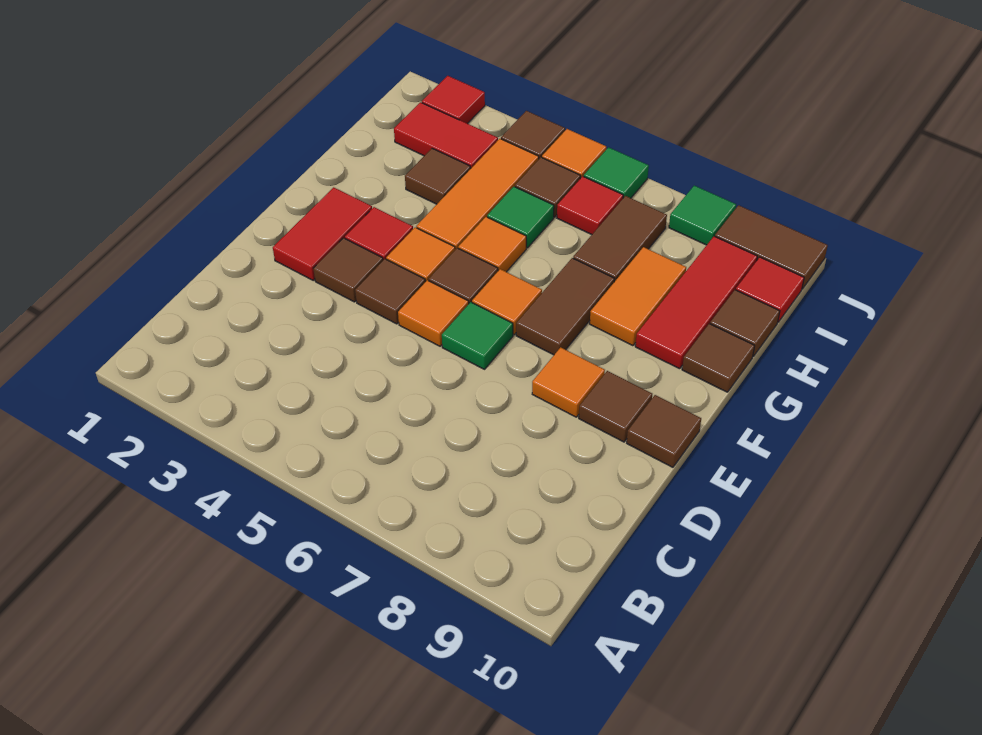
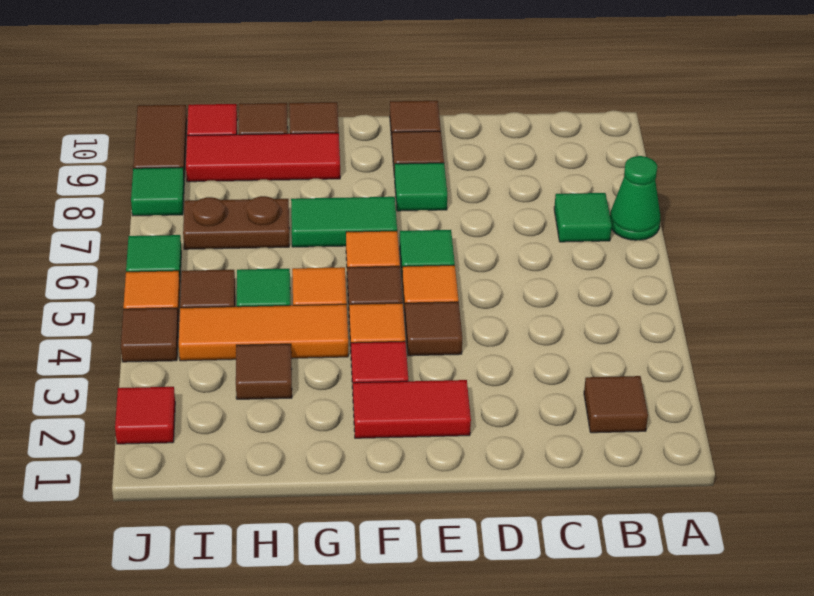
none -> green cone A7 level 1
none -> green tile B7 level 1
brown tile E3 level 1 -> brown tile B2 level 1
orange tile E8 level 1 -> green tile E8 level 1
brown tile F7:G7 level 1 -> green tile F7:G7 level 1
orange tile G8:H8 level 1 -> none
brown tile H7:I7 level 1 -> brown plate H7:I7 level 1
red tile I2:I3 level 1 -> none
red tile I6 level 1 -> none

